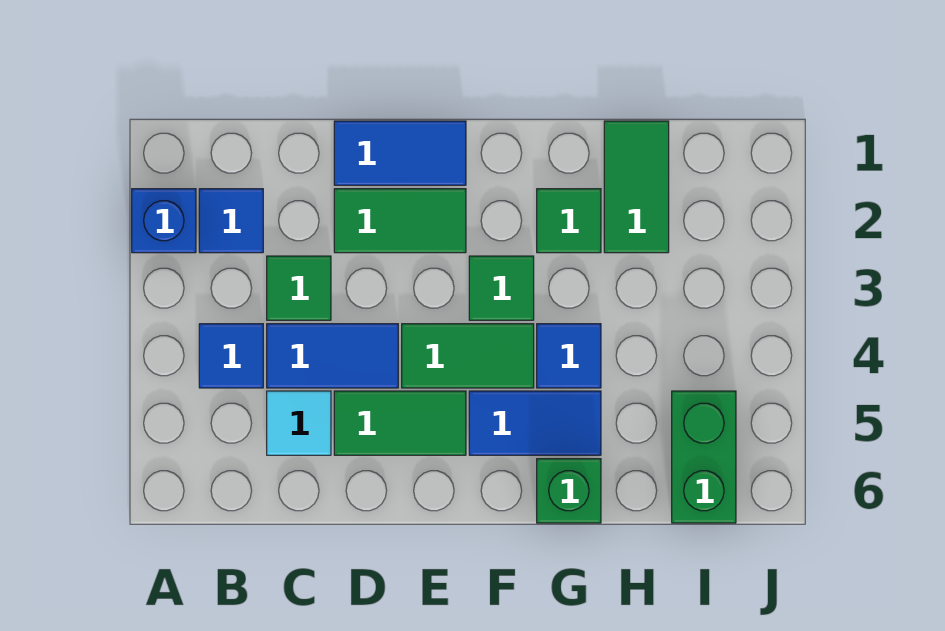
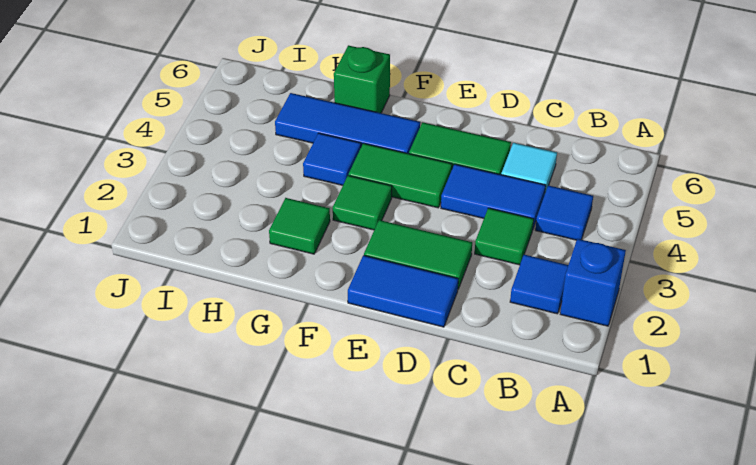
blue tile F5:G5 level 1 -> blue tile F5:H5 level 1
green tile H1:H2 level 1 -> none
green brick I5:I6 level 1 -> none

